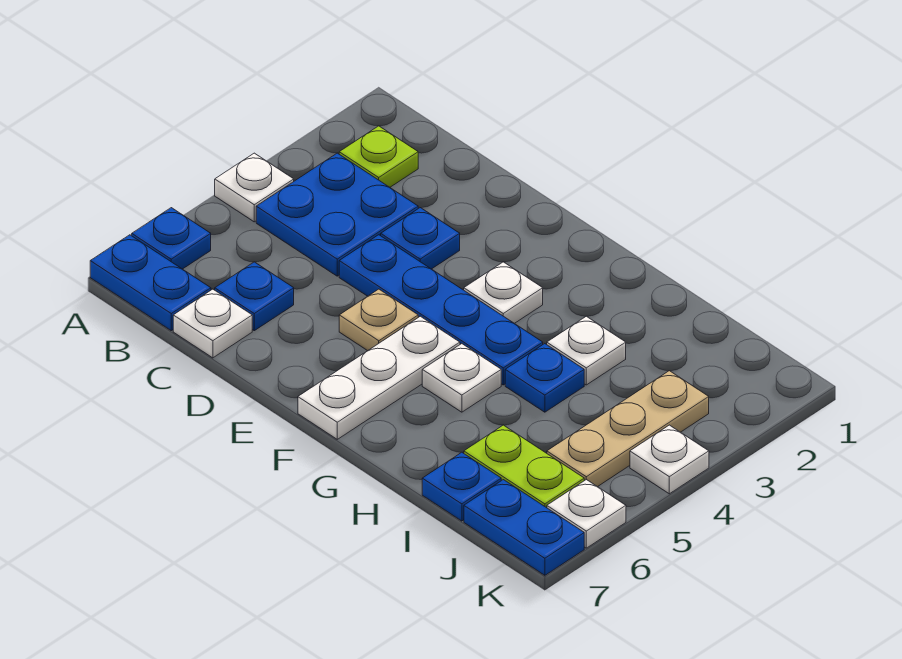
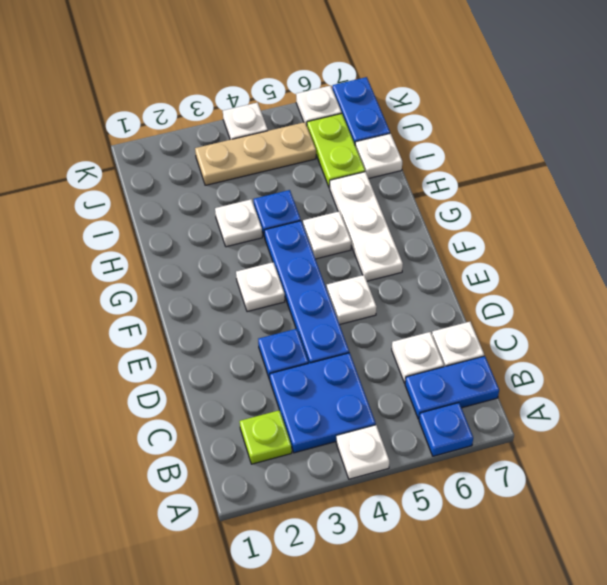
blue plate A7:B7 level 1 -> blue plate B6:B7 level 1
blue plate C6 level 1 -> white plate C6 level 1
tan plate E5 level 1 -> white plate E5 level 1
white plate F5:F7 level 1 -> white plate F6:H6 level 1
blue plate I7 level 1 -> white plate I7 level 1

